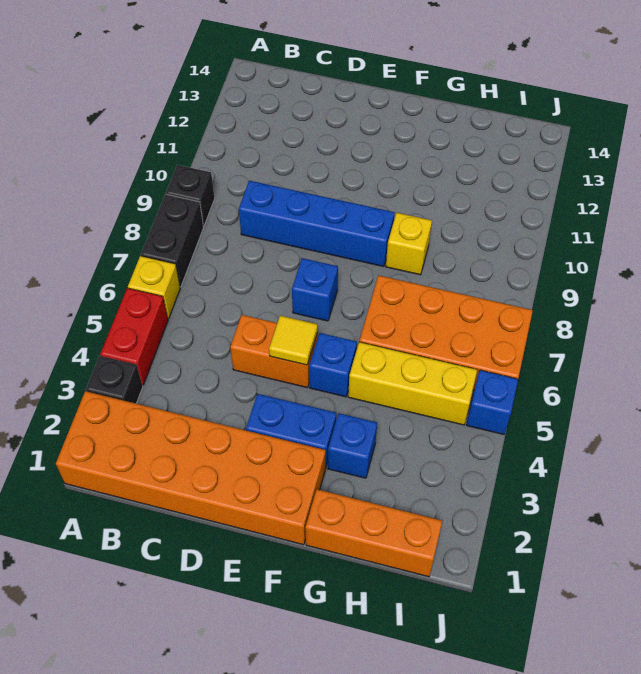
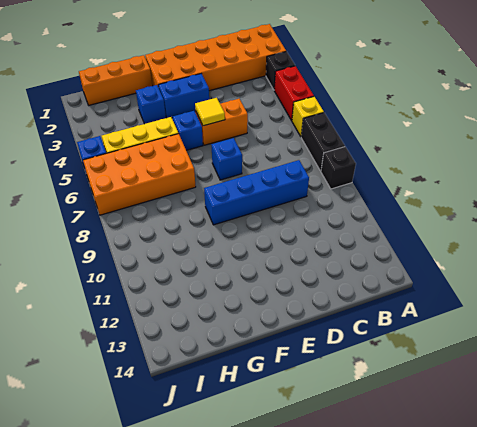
yellow brick G9 level 1 -> none

